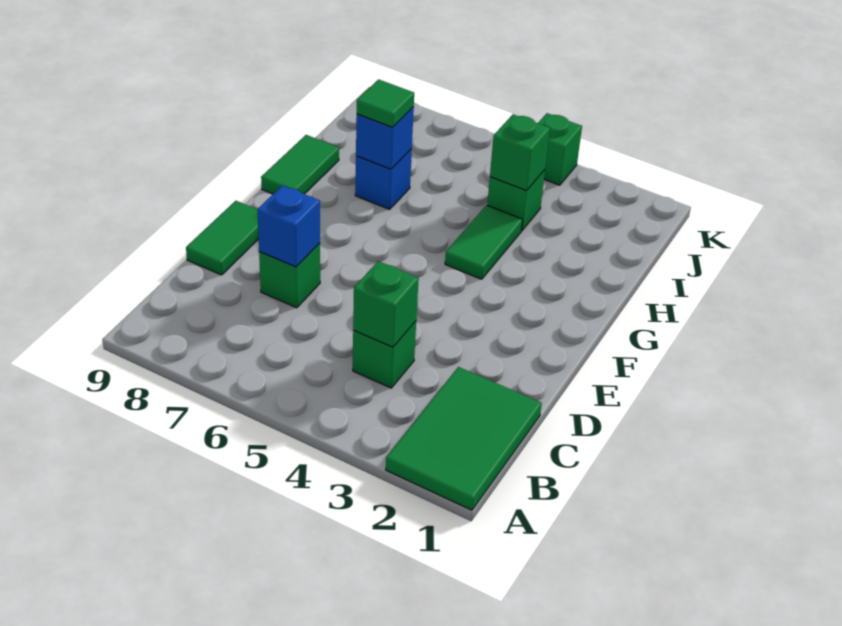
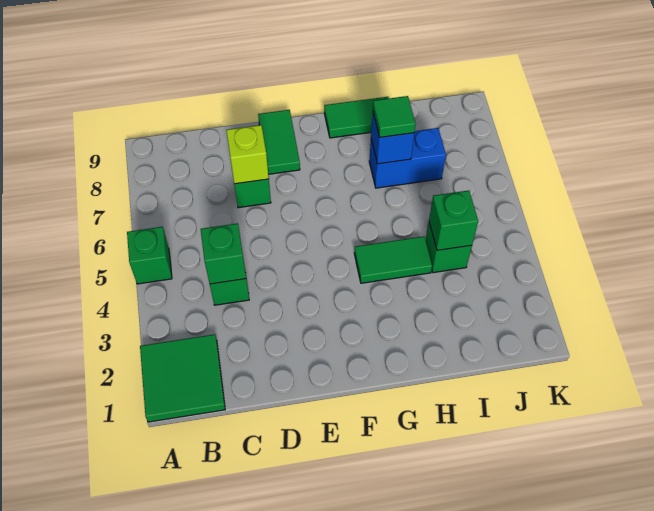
green tile A1:C2 level 1 -> green tile A1:B2 level 1
blue brick D7 level 2 -> lime brick D7 level 2
green tile D9:E9 level 1 -> green tile E8:E9 level 1
blue brick H7 level 1 -> blue brick H7:I7 level 1
green brick K4 level 1 -> green brick A5 level 1

